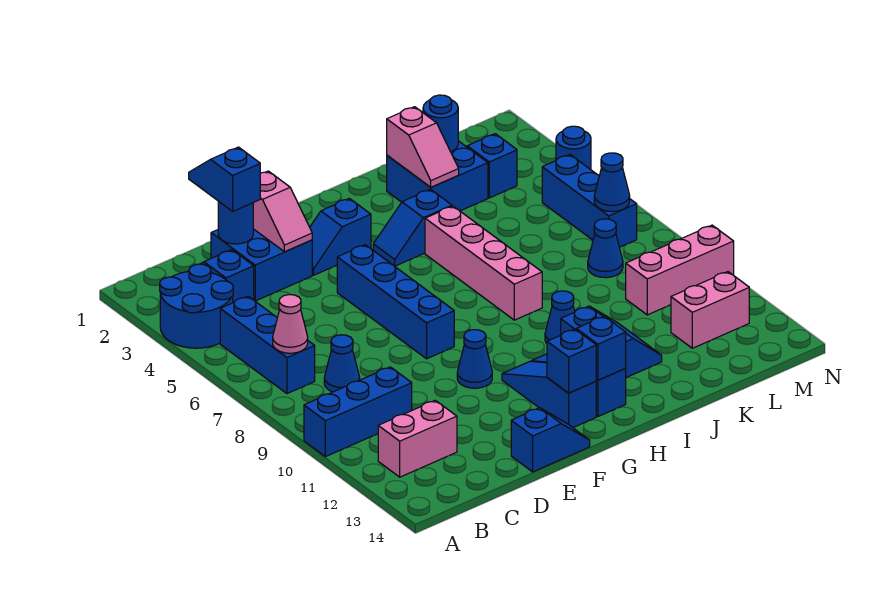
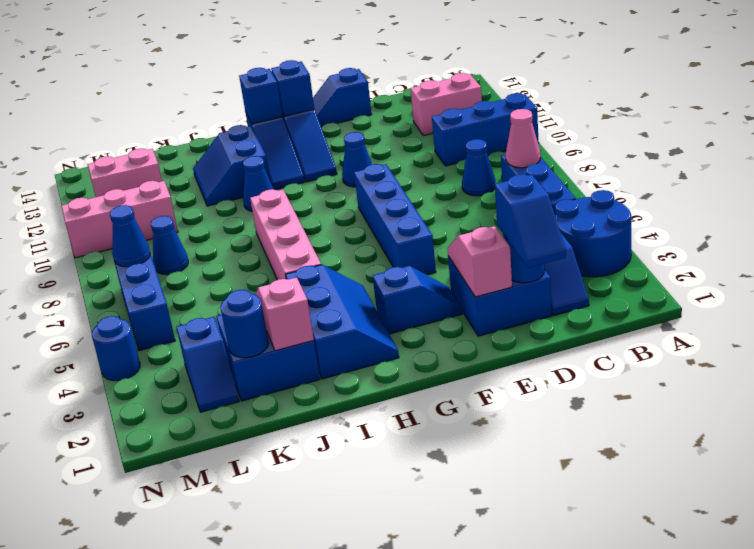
blue slope H4:I4 level 1 top I -> blue slope H2:I4 level 1 top I

